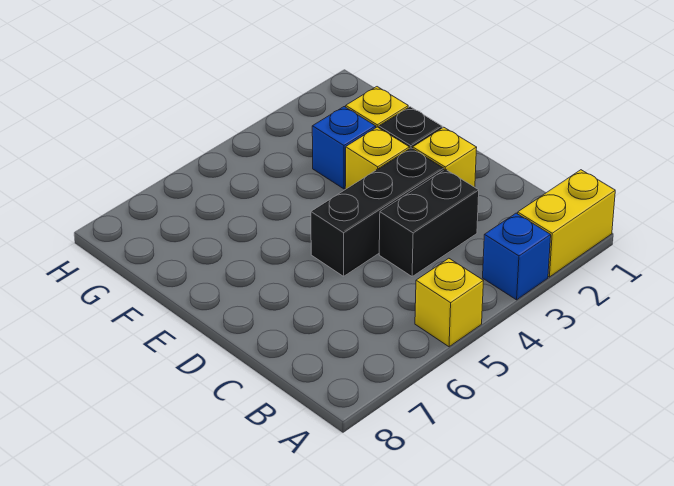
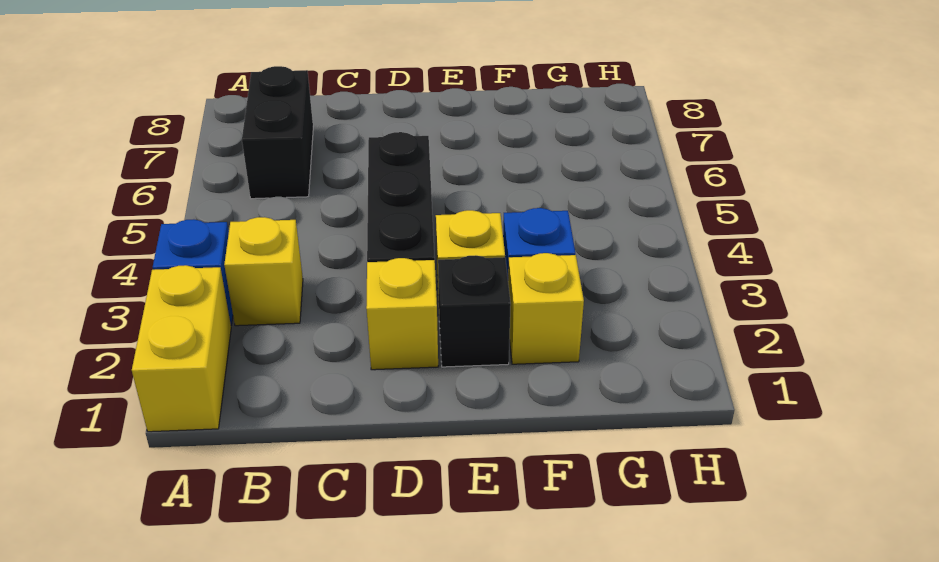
yellow brick A5 level 1 -> yellow brick B3 level 1
black brick C3:C4 level 1 -> black brick B6:B7 level 1

